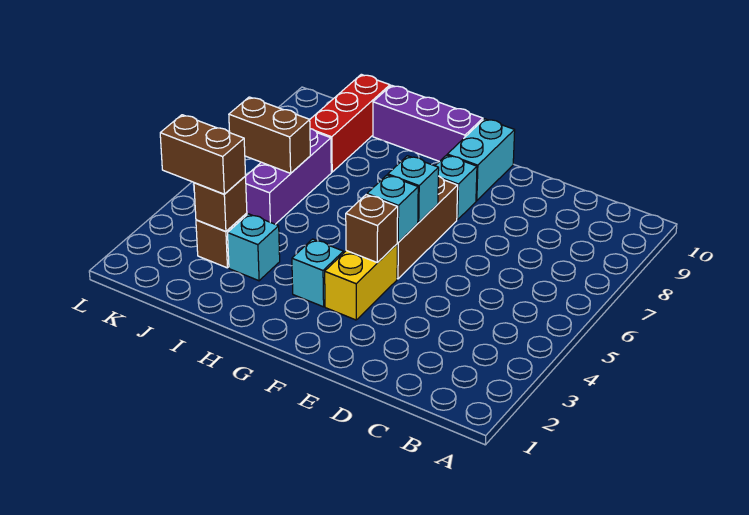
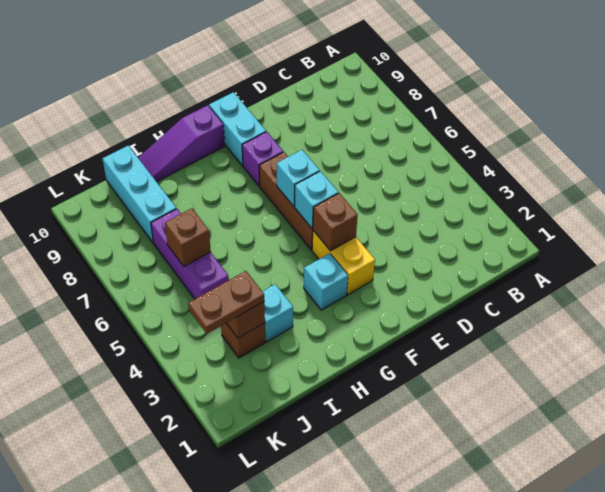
cyan brick F8 level 1 -> purple brick F8 level 1
purple brick G10:I10 level 1 -> purple slope G10:I10 level 1 top G
brown brick J3:K3 level 3 -> brown plate J3:K3 level 3
brown brick J6:K6 level 2 -> brown brick J6 level 2
red brick J8:J10 level 1 -> cyan brick J8:J10 level 1

